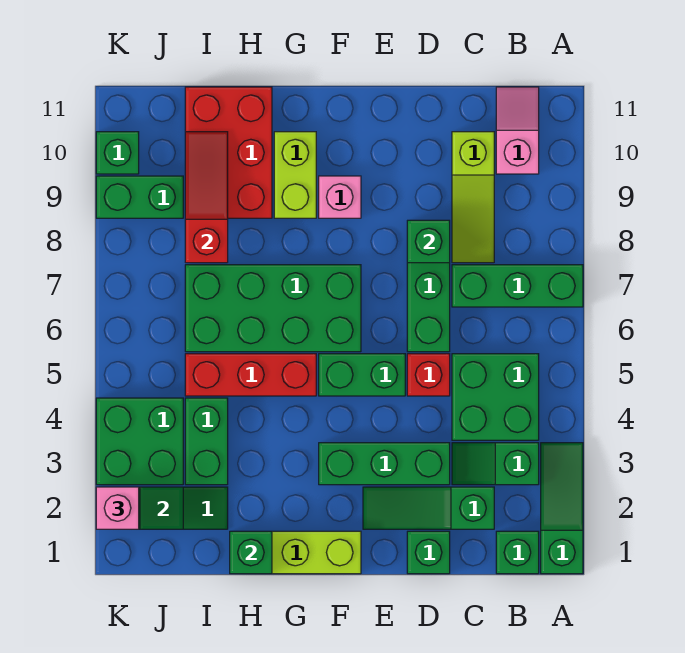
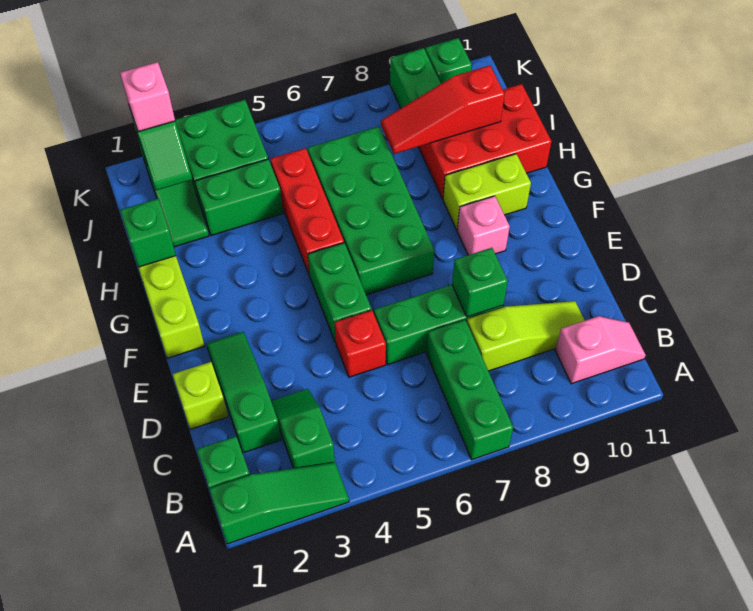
green brick B4:C5 level 1 -> none
lime slope C8:C10 level 1 top 10 -> lime slope C8:C10 level 1 top 8
green brick D1 level 1 -> lime brick D1 level 1
green brick D3:F3 level 1 -> none
red slope I8:I10 level 2 top 8 -> red slope I8:I10 level 2 top 10

